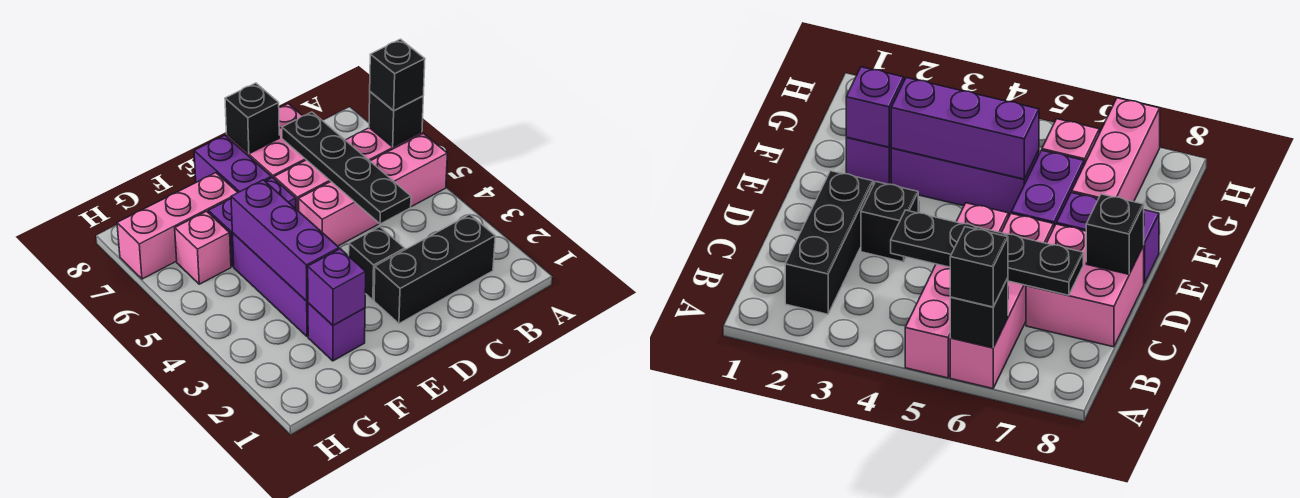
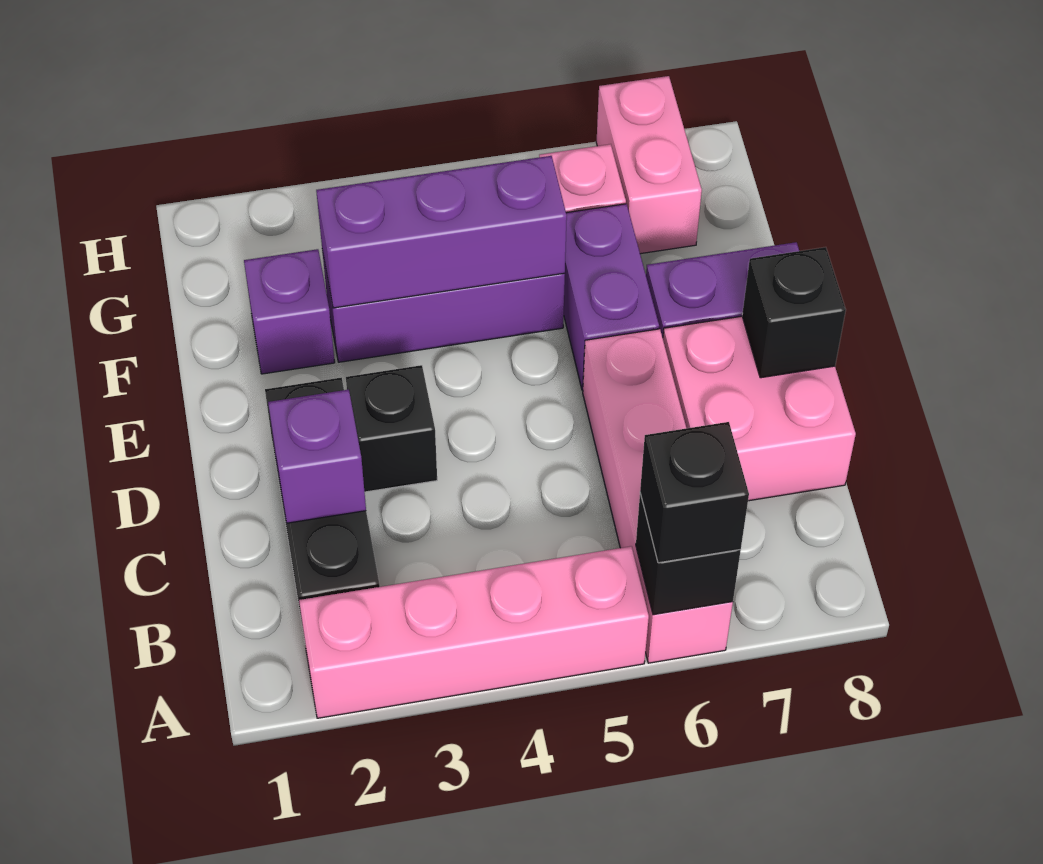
pink brick A5:D5 level 1 -> pink brick A2:A5 level 1
black plate C4:C7 level 2 -> none
purple brick F2 level 2 -> purple brick C2 level 2
pink brick F7:H7 level 1 -> pink brick G7:H7 level 1

